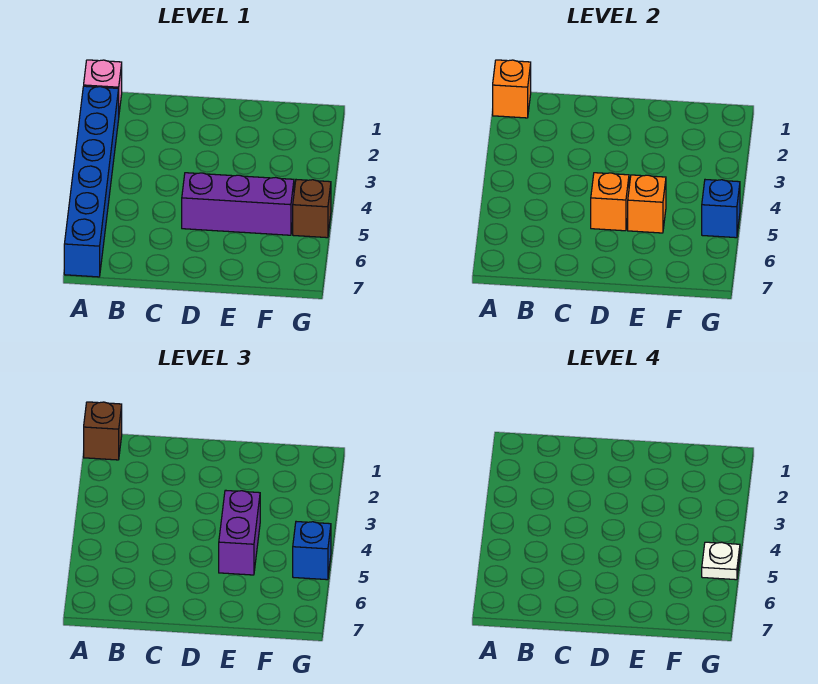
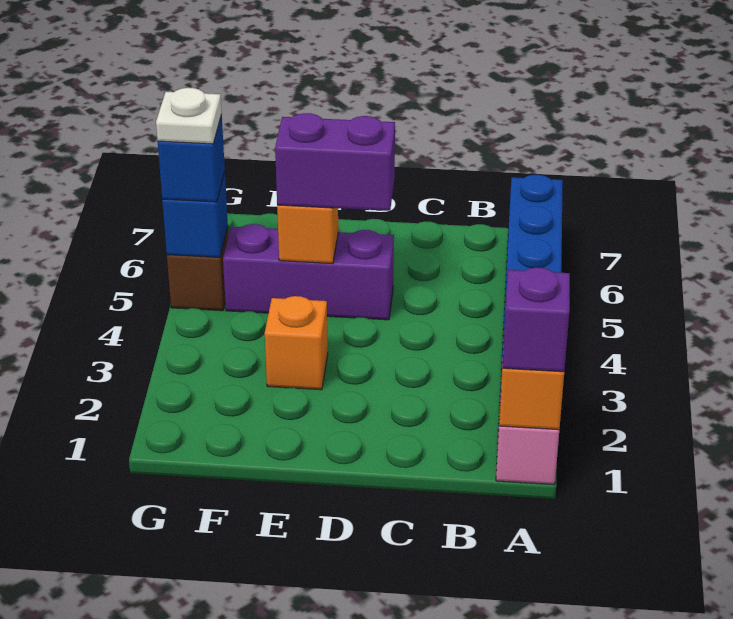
brown brick A1 level 3 -> purple brick A1 level 3
orange brick D5 level 2 -> orange brick E3 level 1
purple brick E4:E5 level 3 -> purple brick D5:E5 level 3

